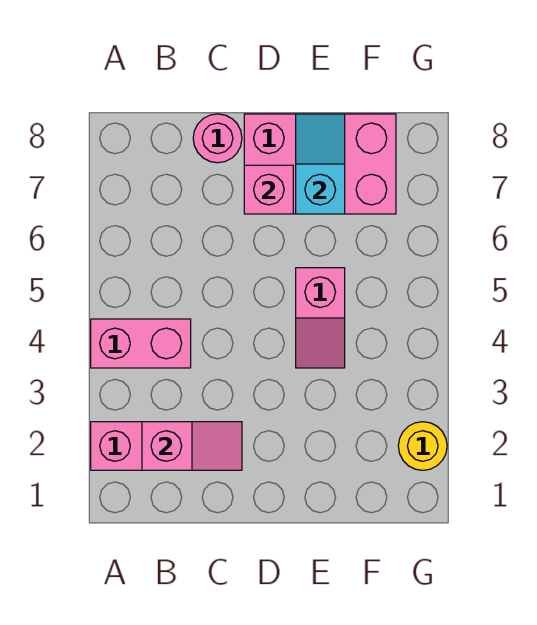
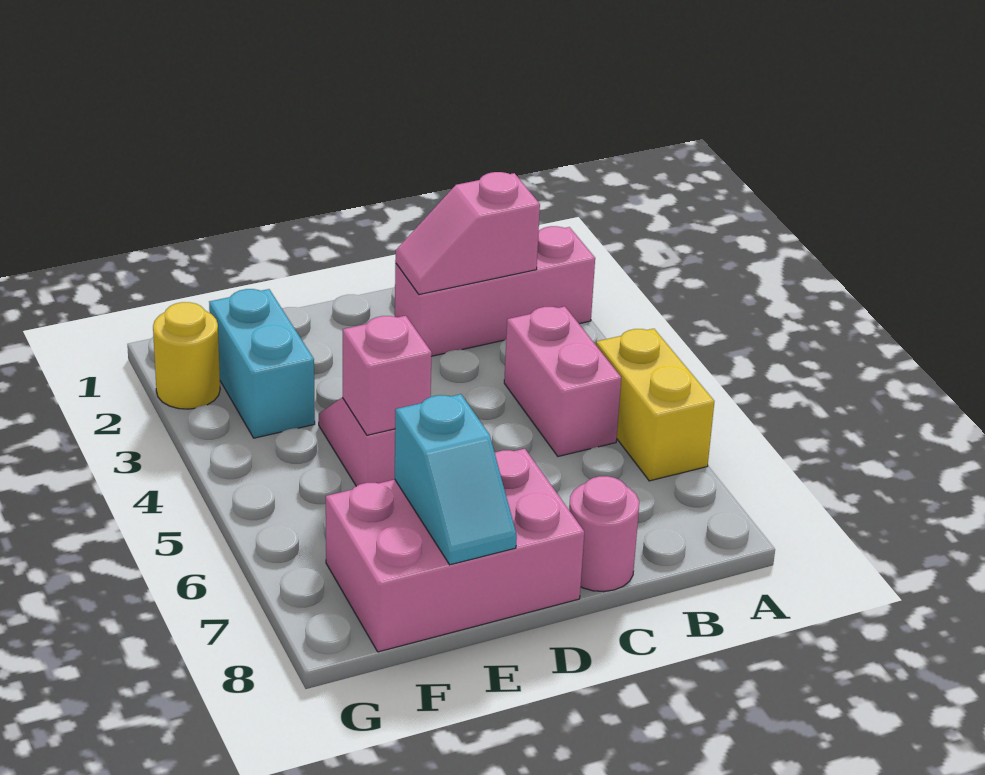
pink brick A4:B4 level 1 -> pink brick B4:B5 level 1
none -> yellow brick A5:A6 level 1
pink brick D7 level 2 -> pink brick E5 level 2
none -> cyan brick F2:F3 level 1

